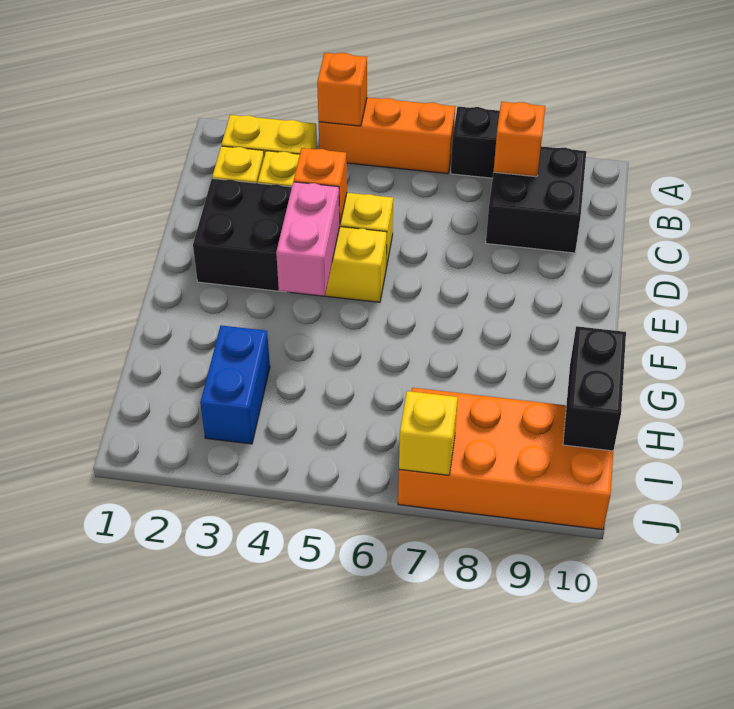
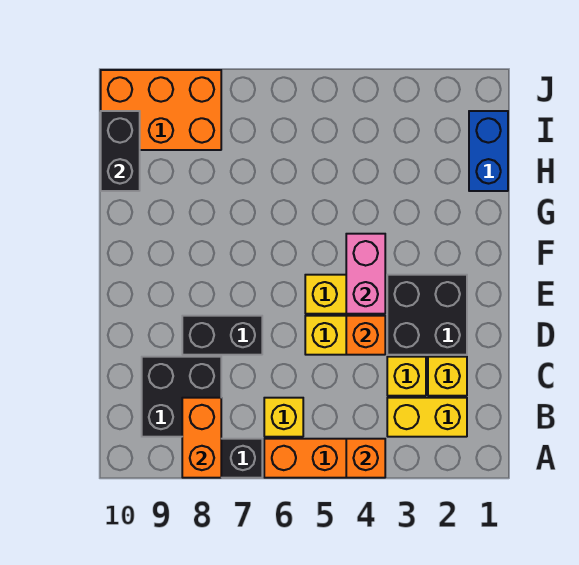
orange brick B8 level 2 -> orange brick A8:B8 level 2
none -> black brick D7:D8 level 1
blue brick H3:I3 level 1 -> blue brick H1:I1 level 1
orange brick I7:J10 level 1 -> orange brick I8:J10 level 1
yellow brick J7 level 2 -> yellow brick B6 level 1

